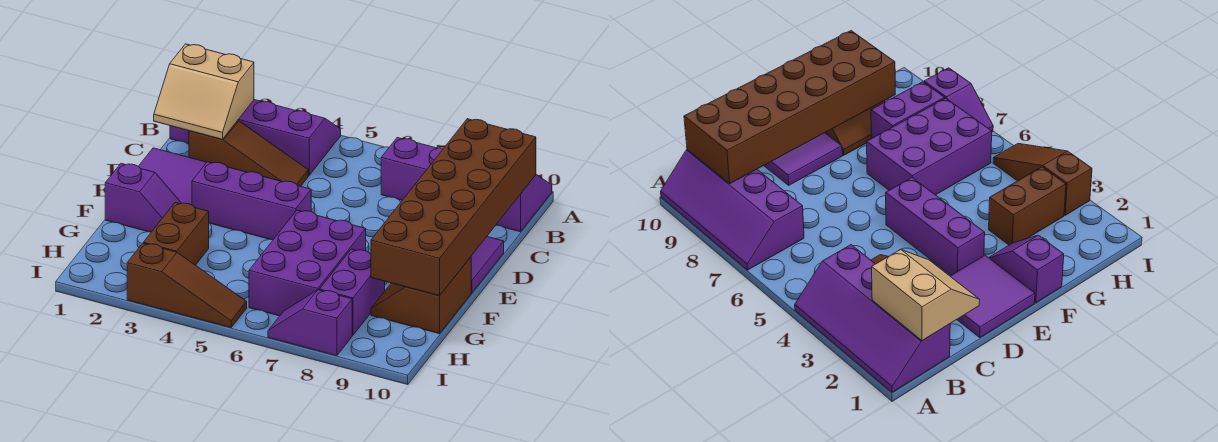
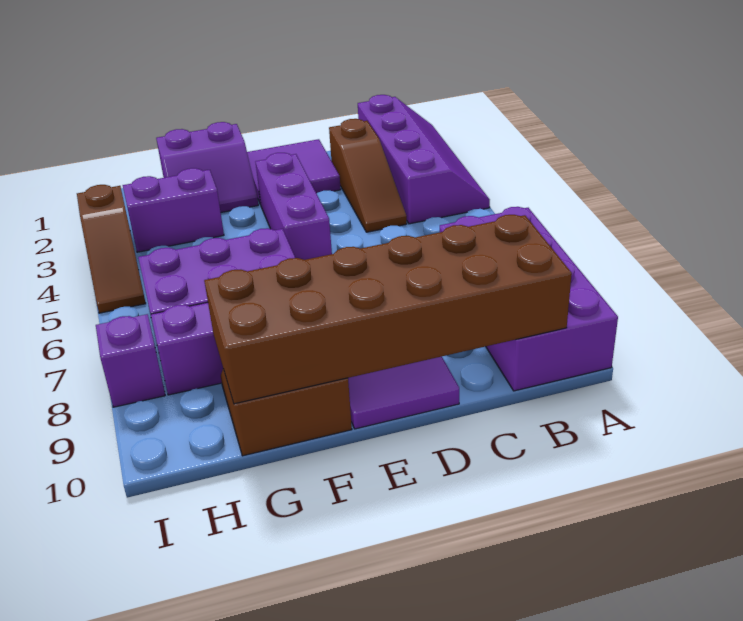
purple slope A7:B10 level 1 top B -> purple brick A7:B10 level 1
tan slope B1:C2 level 2 top B -> none
purple slope F1:F2 level 1 top 1 -> purple slope F1:G2 level 1 top 1
brown brick G3:H3 level 1 -> purple brick G3:H3 level 1

